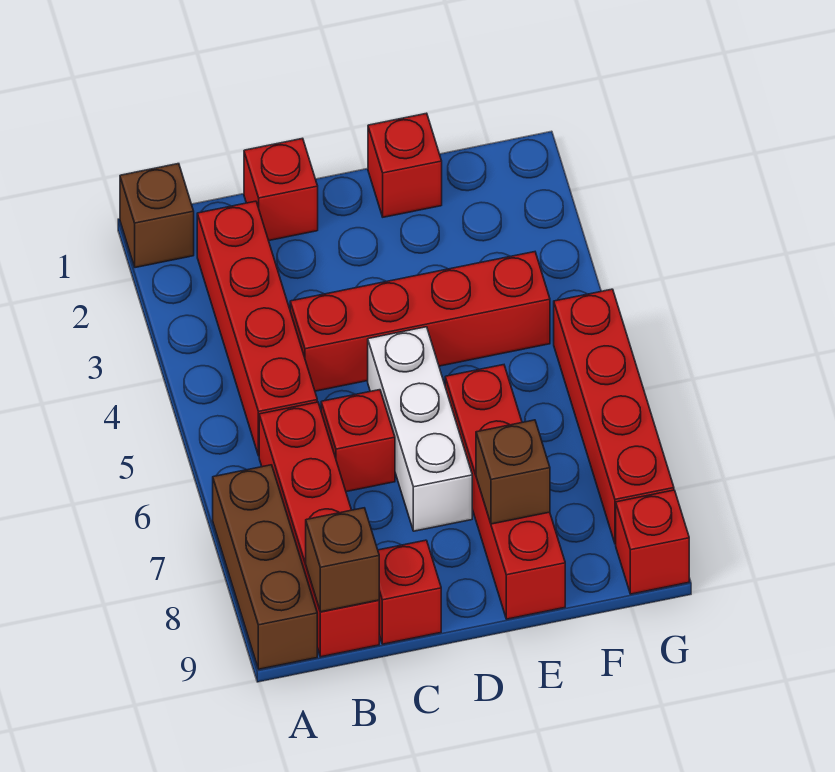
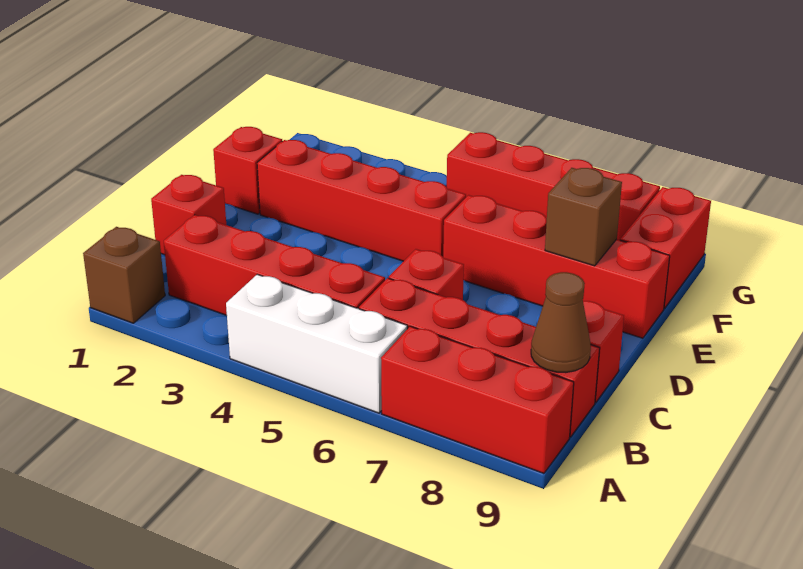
brown brick A7:A9 level 1 -> red brick A7:A9 level 1
brown brick B9 level 2 -> brown cone B9 level 2
red brick C4:F4 level 1 -> red brick E2:E5 level 1
white brick D5:D7 level 1 -> white brick A4:A6 level 1
red brick G9 level 1 -> red brick F9:G9 level 1

